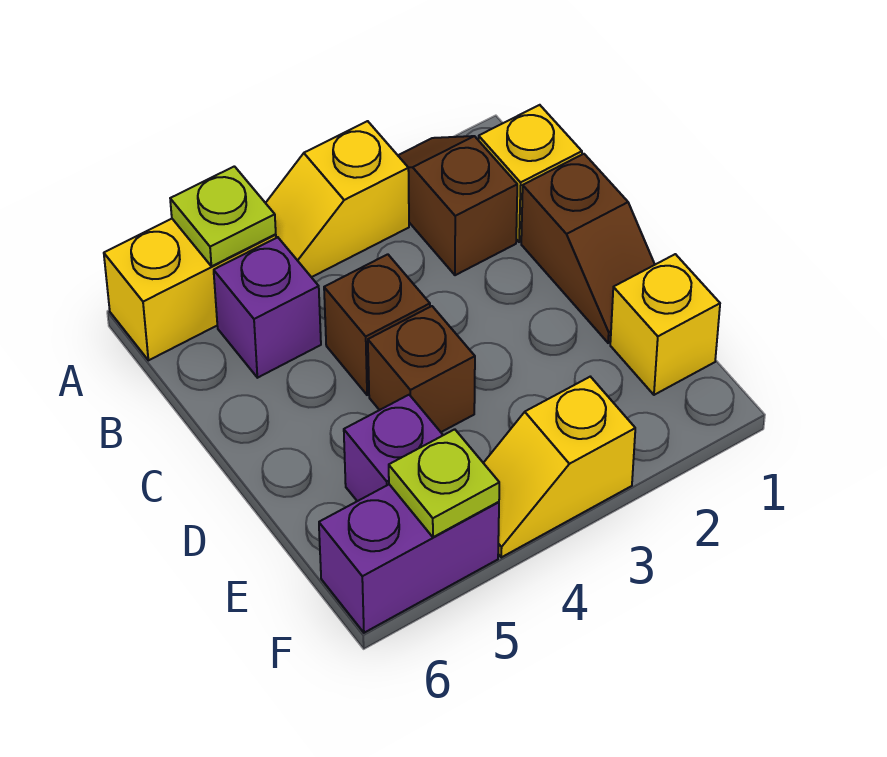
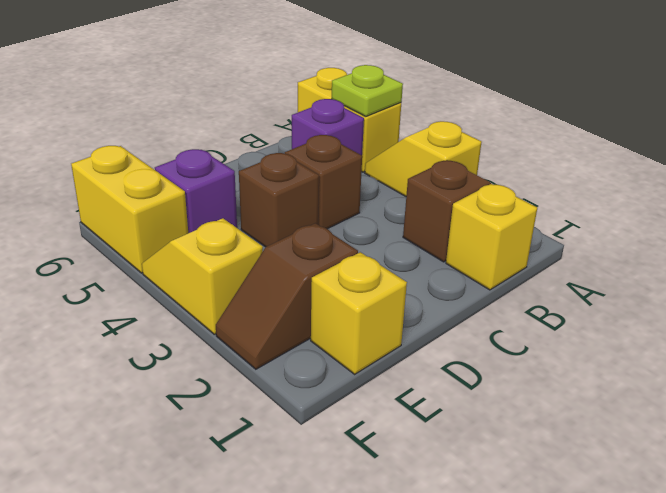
brown slope C1:D1 level 1 top C -> brown slope E2:F2 level 1 top E
purple brick F5:F6 level 1 -> yellow brick F5:F6 level 1
lime plate F5 level 2 -> none

